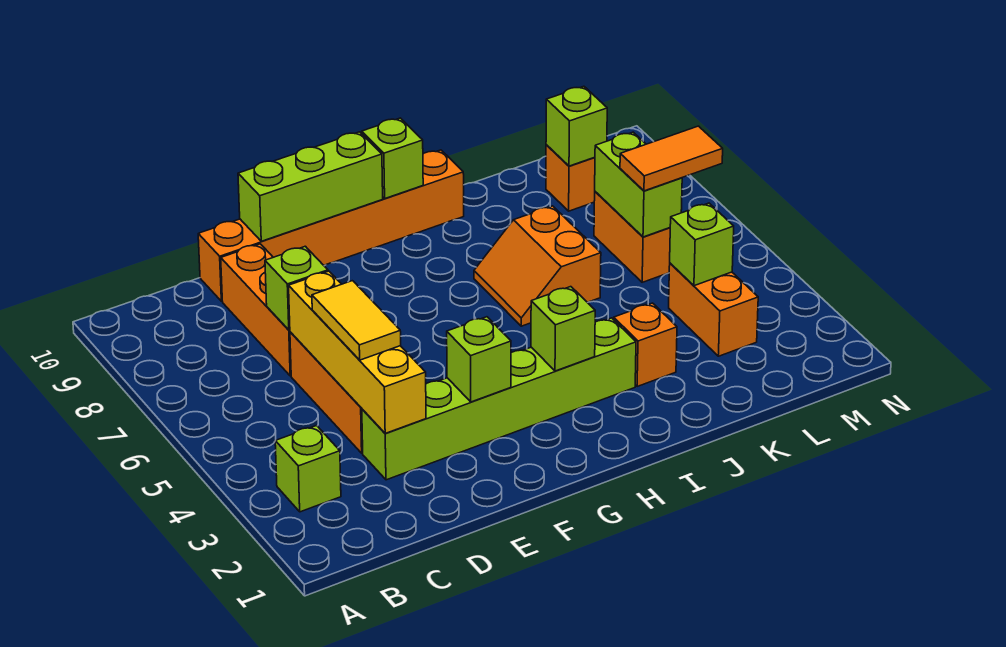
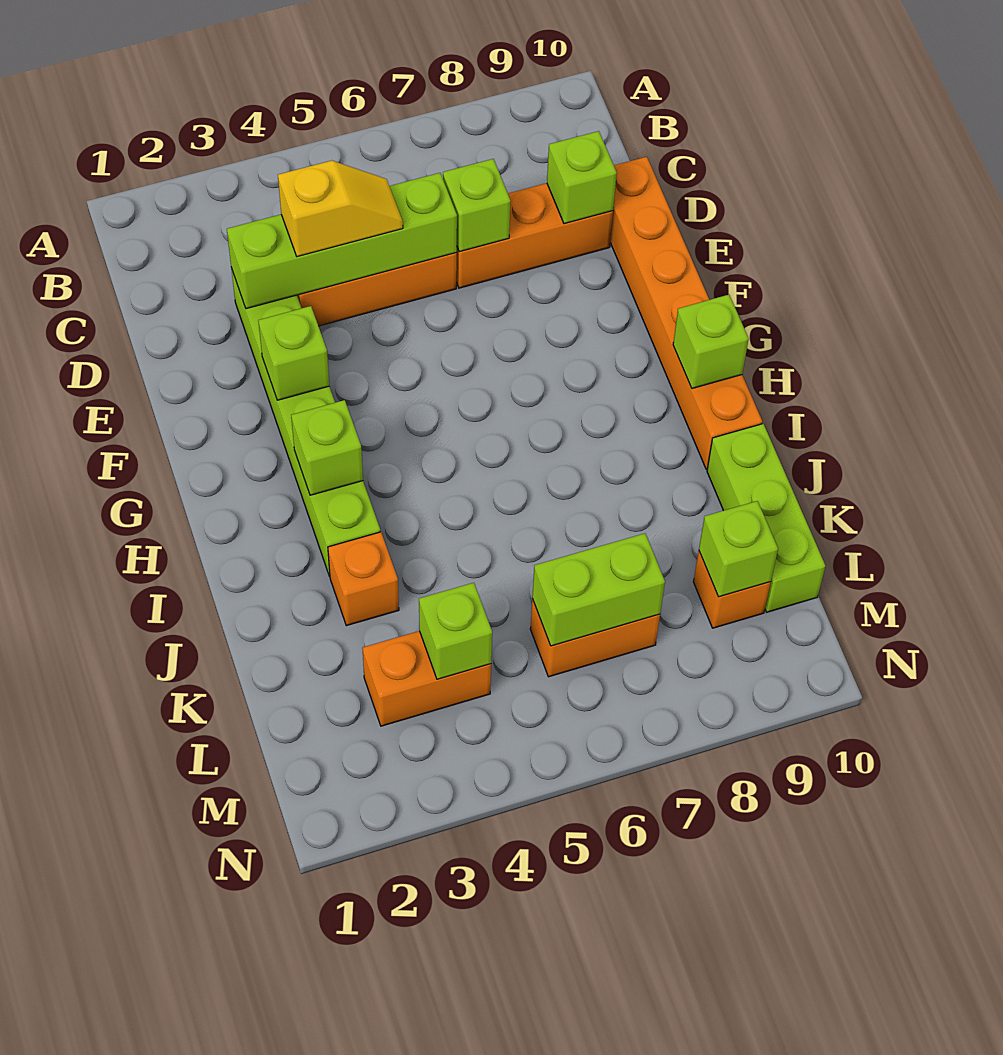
lime brick B3 level 1 -> lime brick D9 level 2
yellow brick D3:D6 level 2 -> lime brick D3:D6 level 2
yellow tile D4:D5 level 3 -> yellow slope D4:D5 level 3 top 4
lime brick E10:G10 level 2 -> lime brick J10:L10 level 1
orange slope I6:J7 level 1 top J -> none
orange tile L6:M6 level 3 -> none

